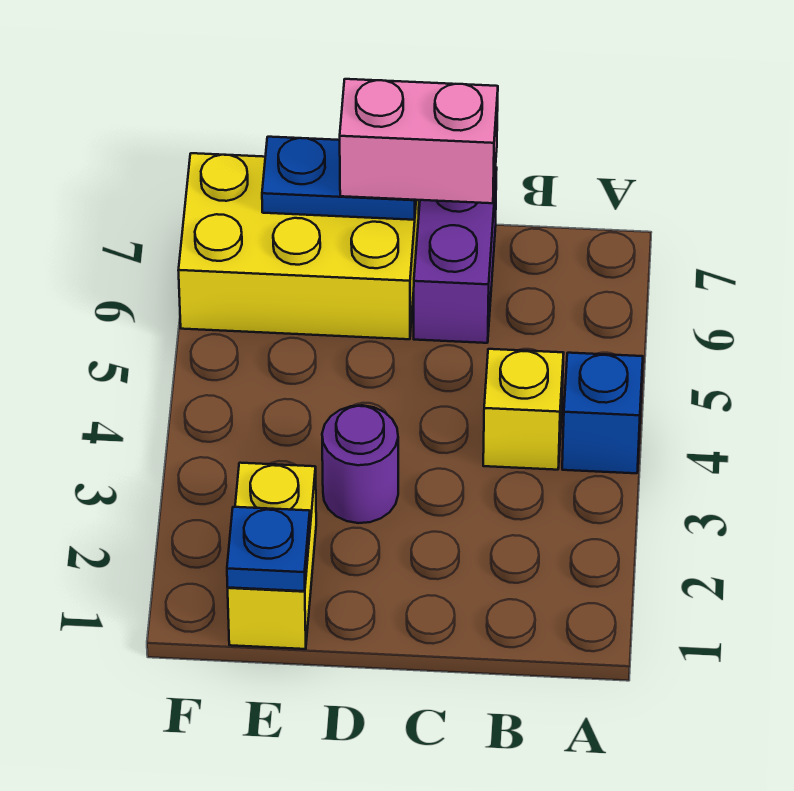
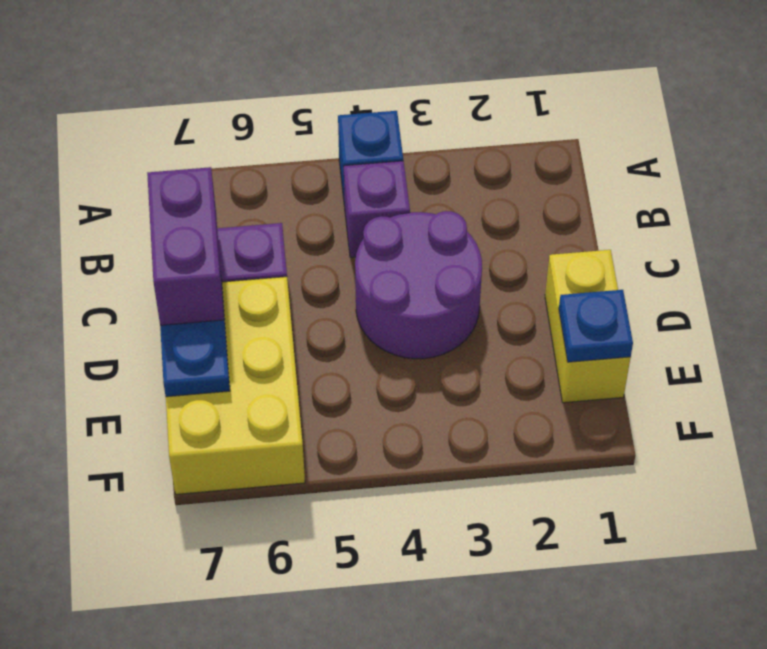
yellow brick B4 level 1 -> purple brick B4 level 1
pink brick C7:D7 level 3 -> purple brick C7:D7 level 3
purple round brick D3 level 1 -> purple round brick C3:D4 level 1
yellow brick E1:E2 level 1 -> yellow brick D1:E1 level 1

